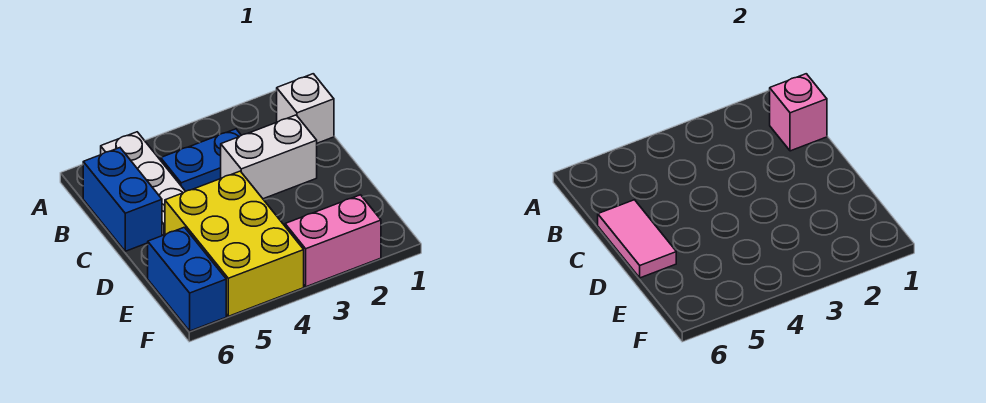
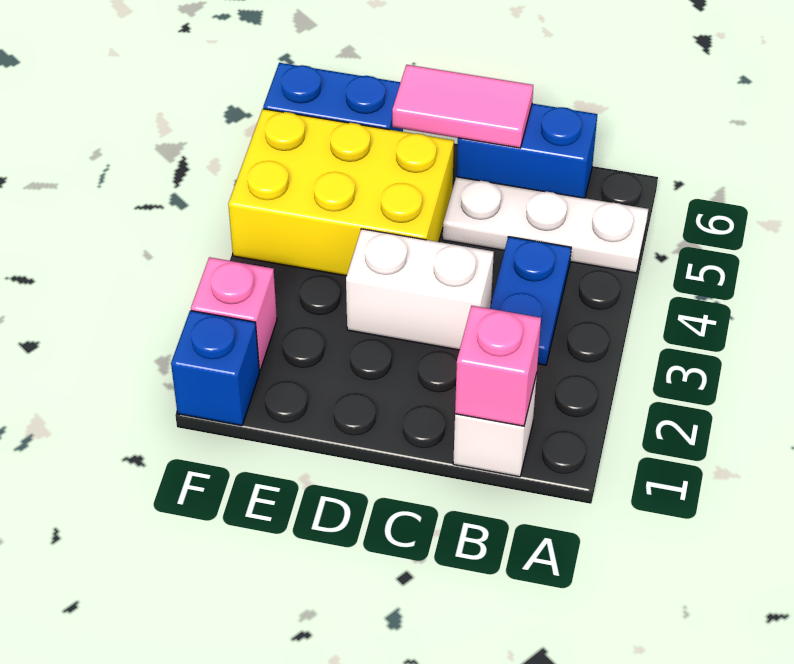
white brick C2:C3 level 1 -> white brick C3:D3 level 1
none -> blue brick F1 level 1
pink brick F2:F3 level 1 -> pink brick F2 level 1

